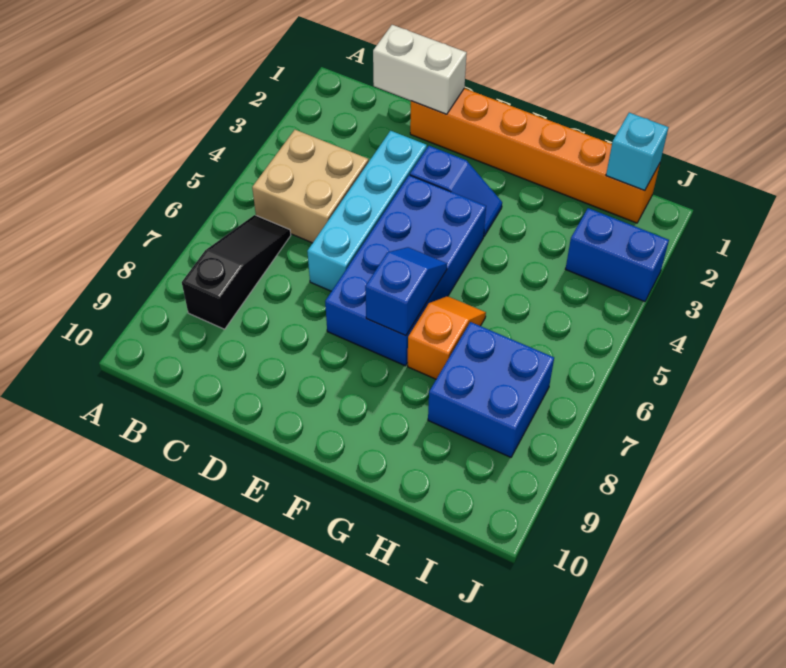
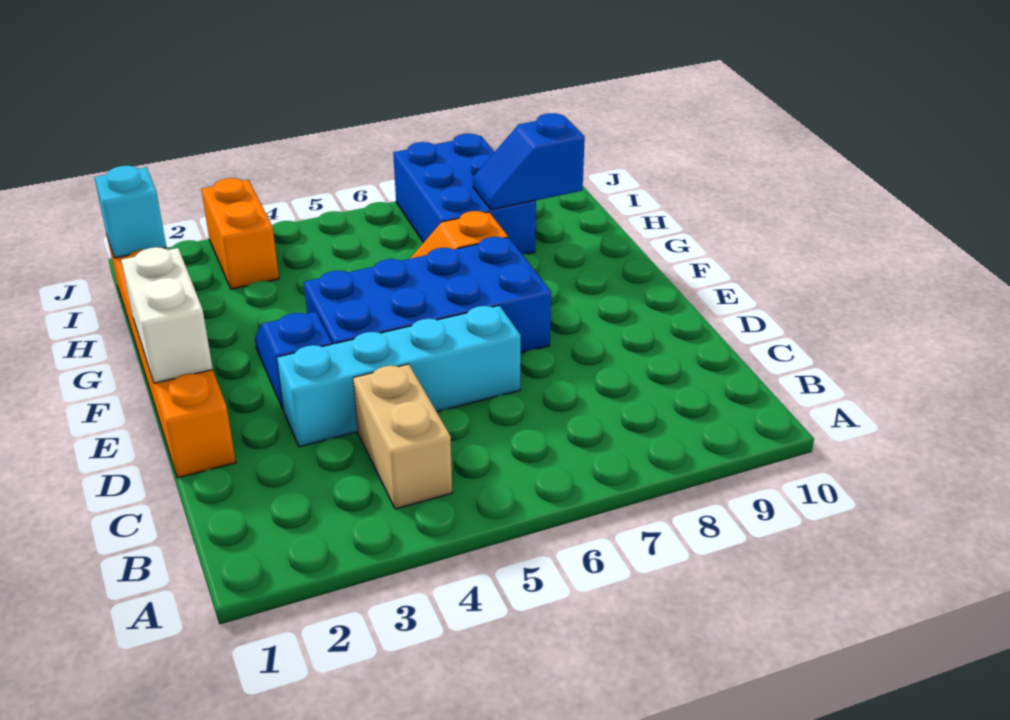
tan brick B4:C5 level 1 -> tan brick B4:C4 level 1
black slope B6:B8 level 1 top 8 -> none
white brick C1:D1 level 2 -> white brick E1:F1 level 2
blue slope F6:F7 level 2 top 7 -> blue slope H8:H9 level 2 top 9
blue brick H7:I8 level 1 -> blue brick H7:J8 level 1
blue brick I3:J3 level 1 -> orange brick I3:J3 level 1

